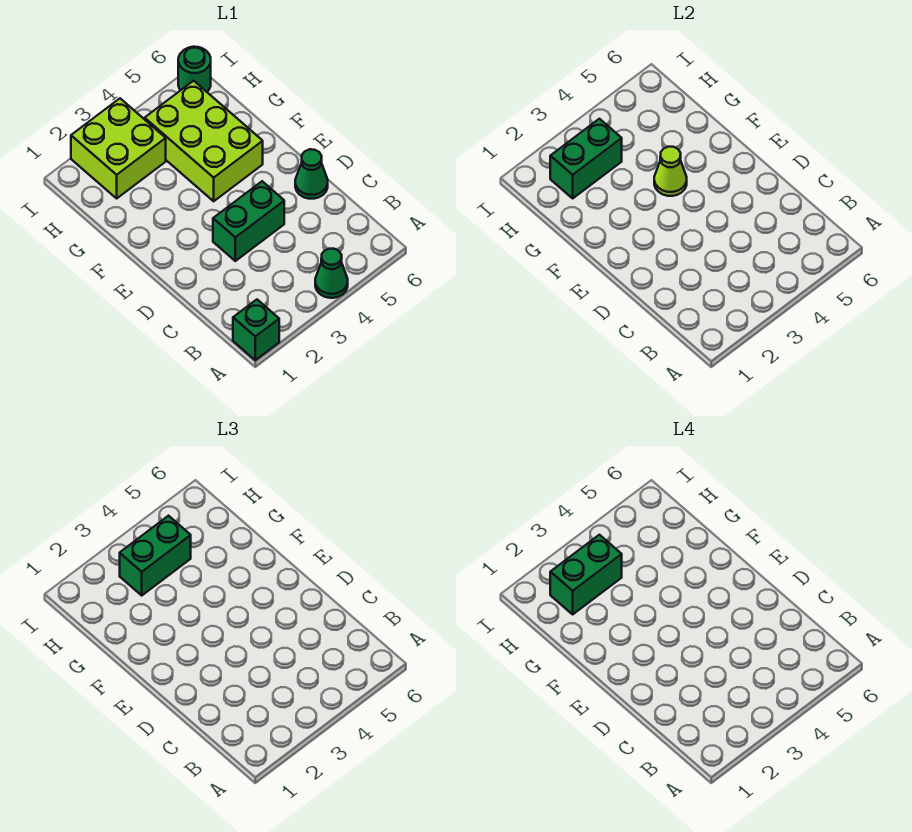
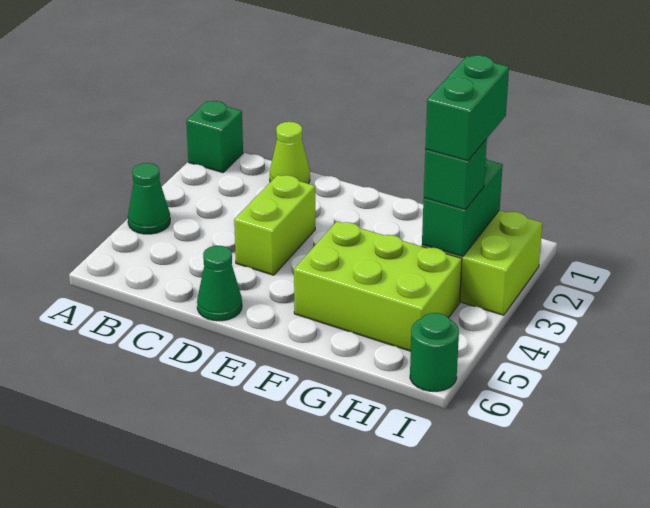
green brick D3:D4 level 1 -> lime brick D3:D4 level 1
lime cone F4 level 2 -> lime cone C1 level 1
green brick H3:H4 level 3 -> green brick H3 level 3

